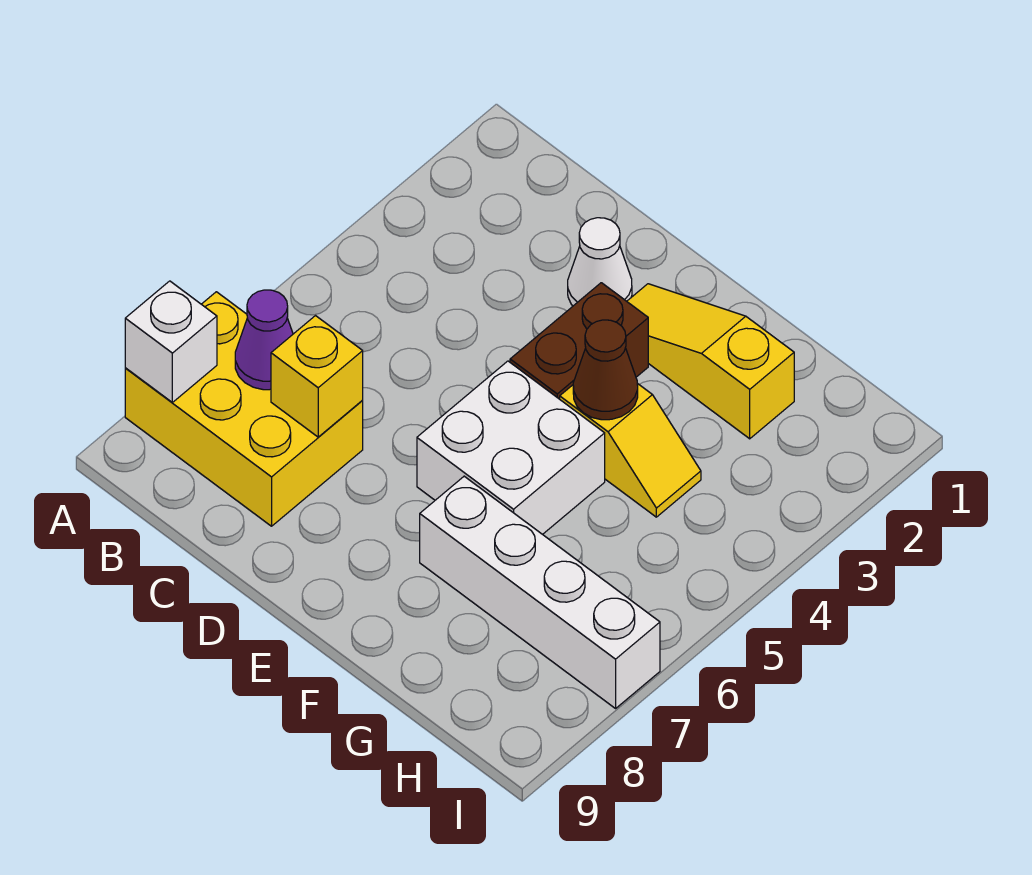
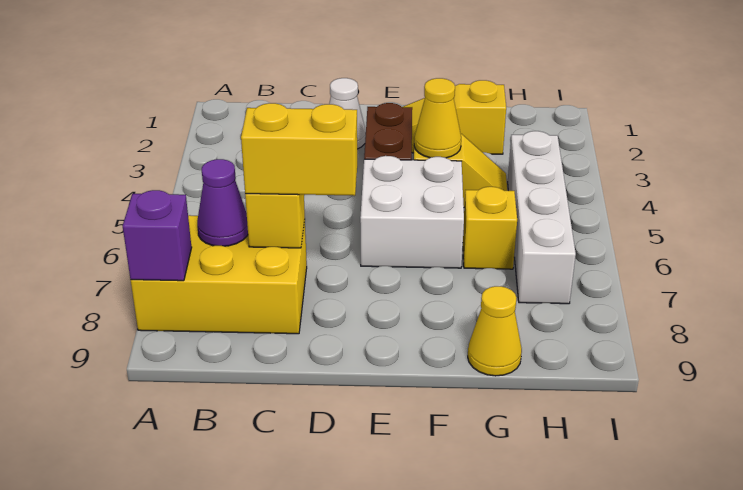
white brick A8 level 2 -> purple brick A8 level 2
none -> yellow brick C7:D7 level 3
brown cone F4 level 2 -> yellow cone F4 level 2
white brick F7:I7 level 1 -> white brick H4:H7 level 1
none -> yellow brick G6 level 1
none -> yellow cone G9 level 1

